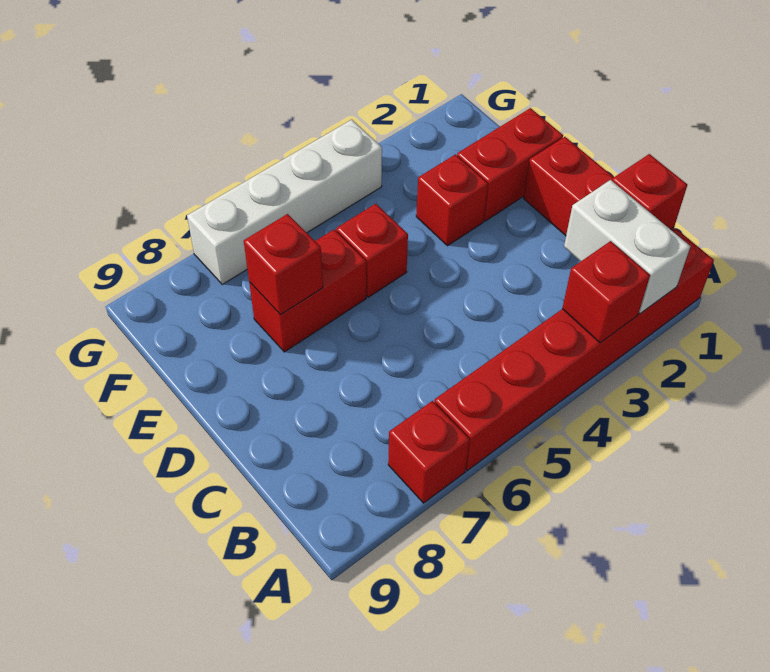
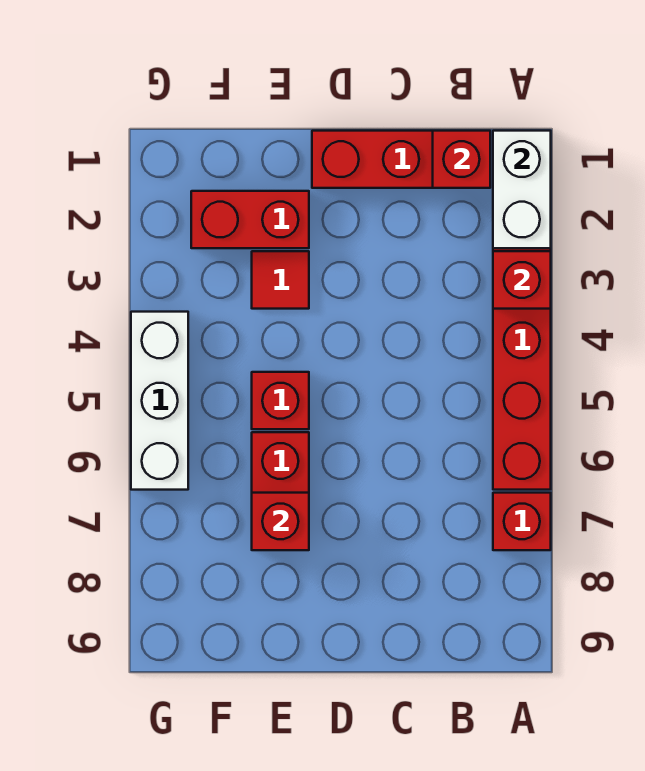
white brick A2:B2 level 2 -> white brick A1:A2 level 2
red brick E1:E2 level 1 -> red brick E2:F2 level 1
red brick E3 level 1 -> red tile E3 level 1
white brick G4:G7 level 1 -> white brick G4:G6 level 1

